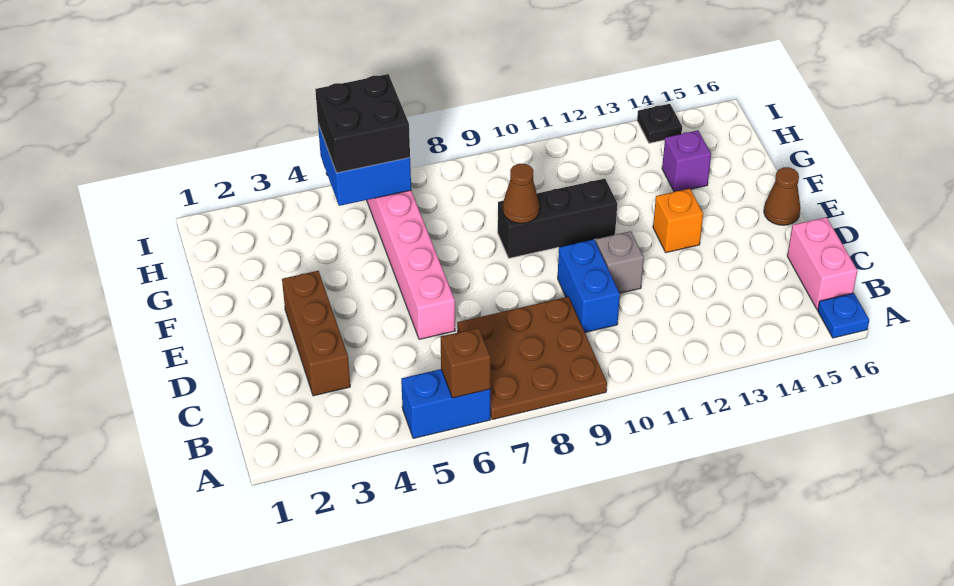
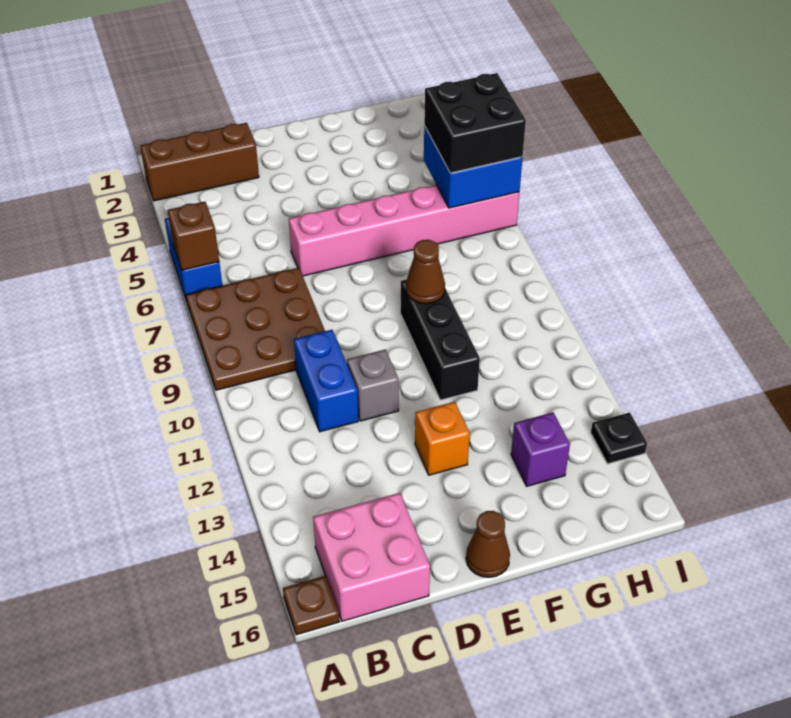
blue plate A16 level 1 -> brown plate A16 level 1
pink brick B16:C16 level 1 -> pink brick B15:C16 level 1
brown brick C3:E3 level 1 -> brown brick A2:C2 level 1
blue brick C10:D10 level 1 -> blue brick C10:C11 level 1

